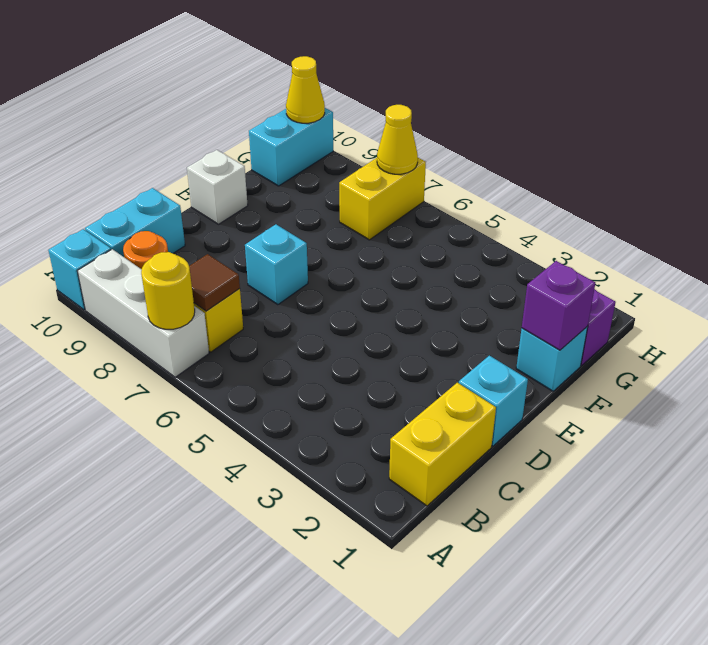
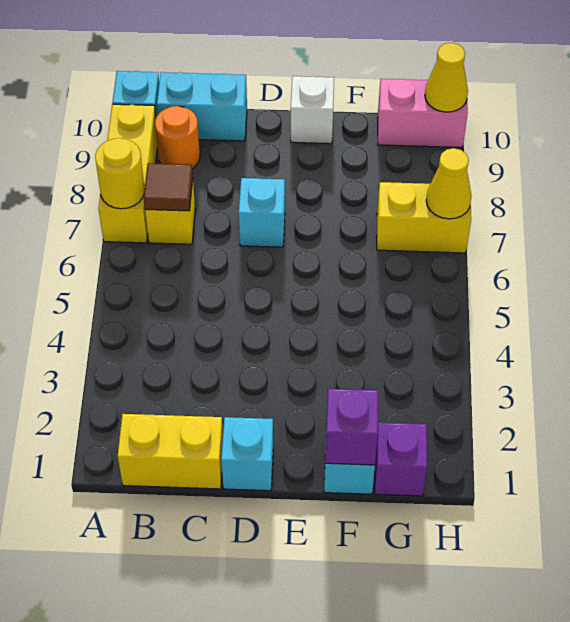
white brick A7:A9 level 1 -> yellow brick A7:A9 level 1
cyan brick G10:H10 level 1 -> pink brick G10:H10 level 1

